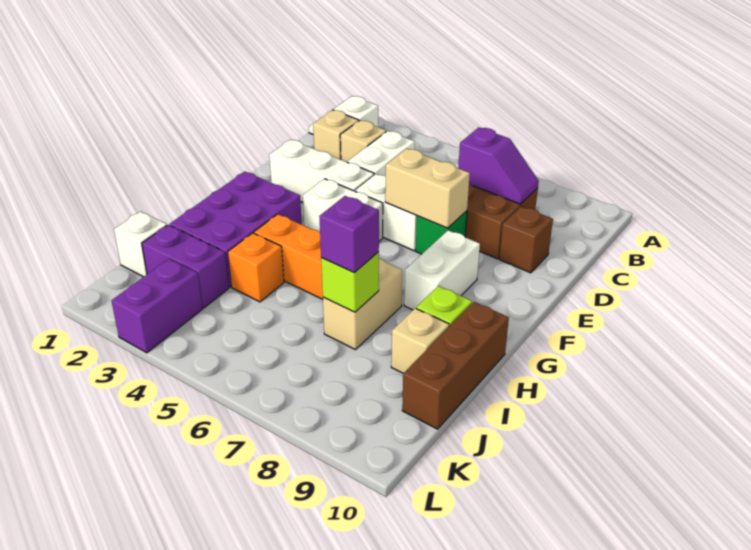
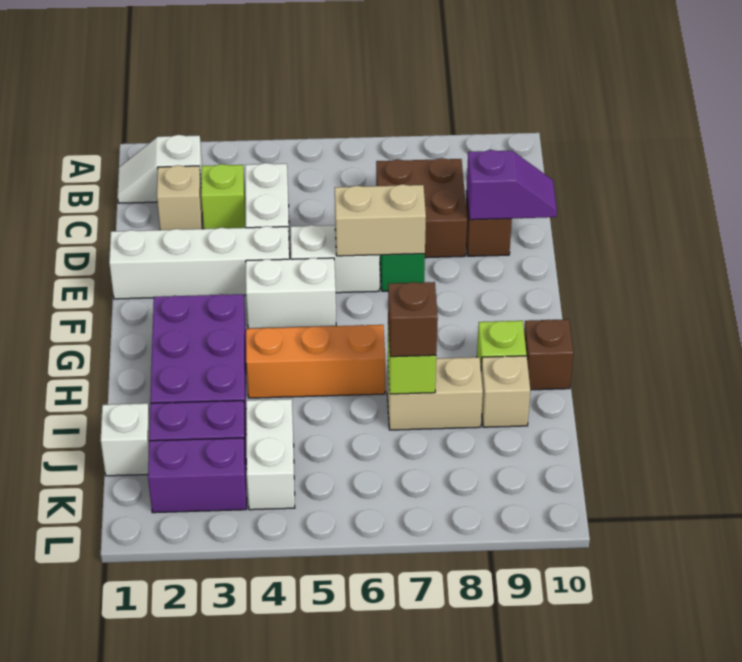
tan brick C3 level 1 -> lime brick C3 level 1
purple slope C7:C8 level 2 top 7 -> purple slope D9:D10 level 2 top 9
white brick E2:E4 level 1 -> white brick E1:E4 level 1
white brick F8:G8 level 1 -> white brick J4:K4 level 1
tan brick H7:I7 level 1 -> tan brick I7:I8 level 1
brown brick H10:J10 level 1 -> brown brick H10 level 1
orange brick I4 level 1 -> none
purple brick I7 level 3 -> brown brick I7 level 3
purple brick K3:L3 level 1 -> purple brick K2:K3 level 1

